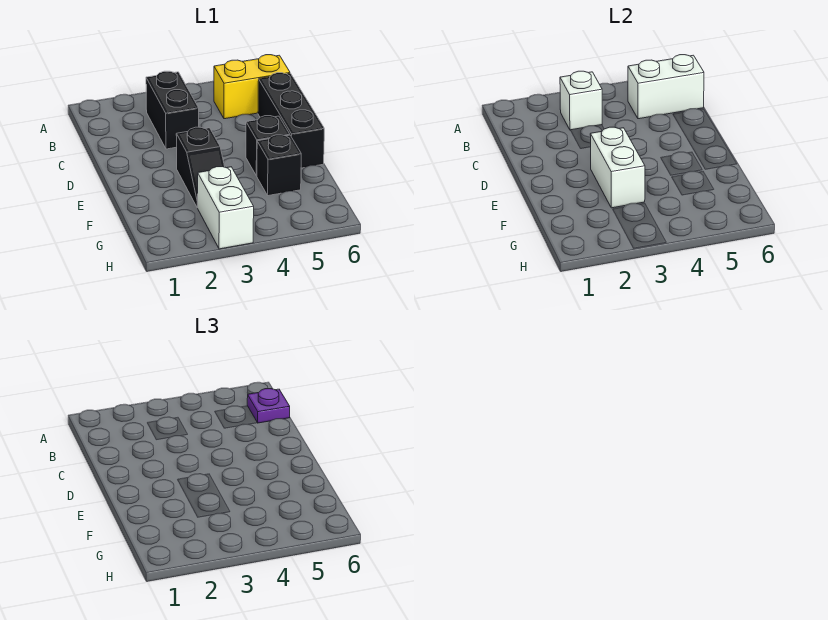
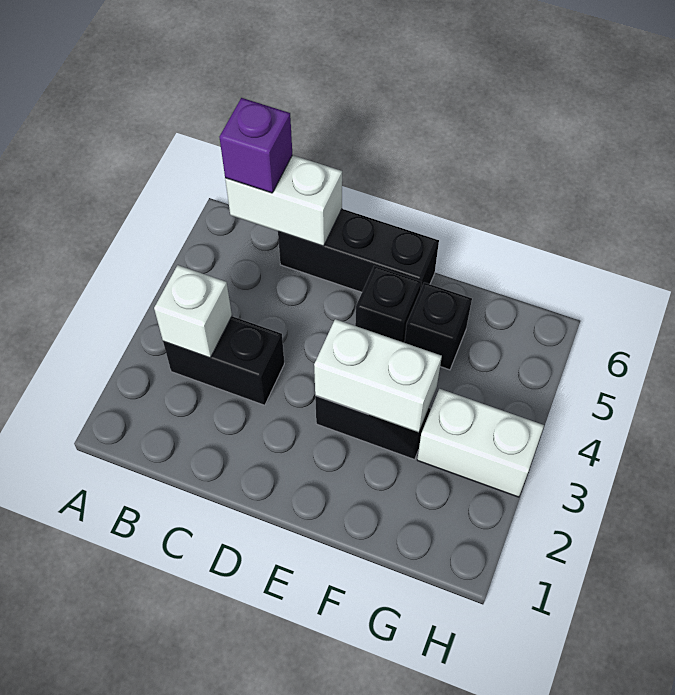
yellow brick B5:B6 level 1 -> none
white brick B5:B6 level 2 -> white brick B6:C6 level 2
purple plate B6 level 3 -> purple brick B6 level 3

